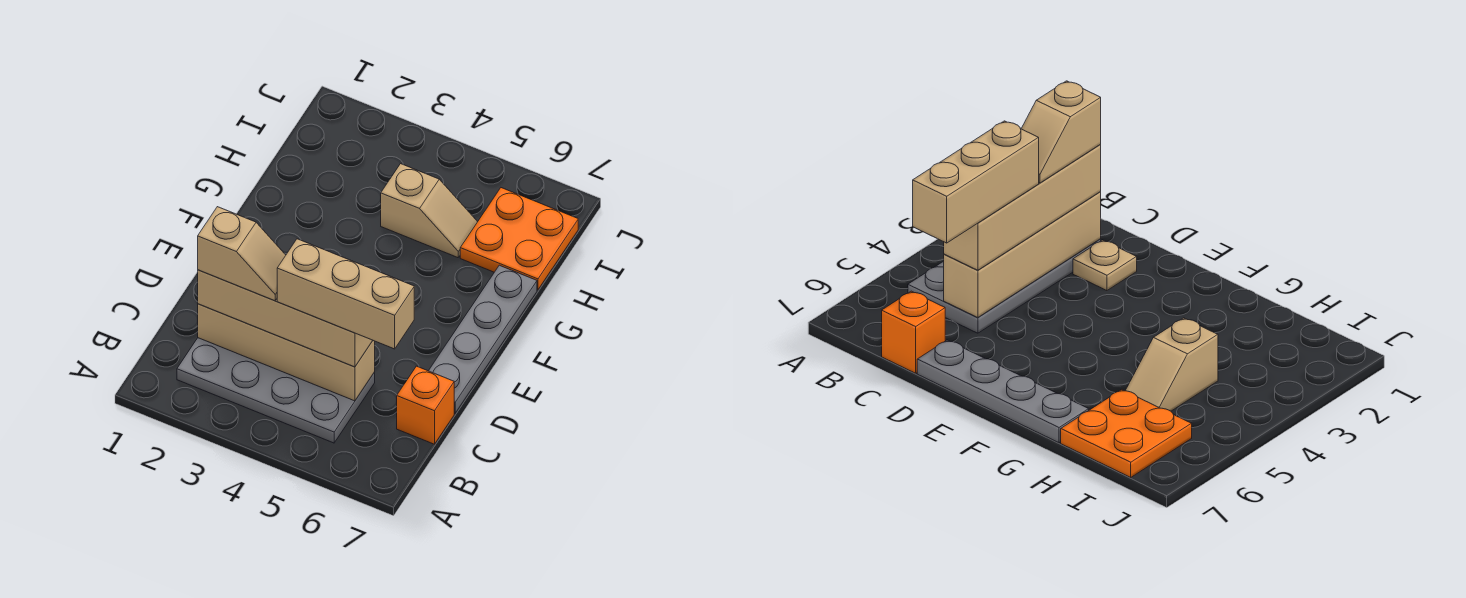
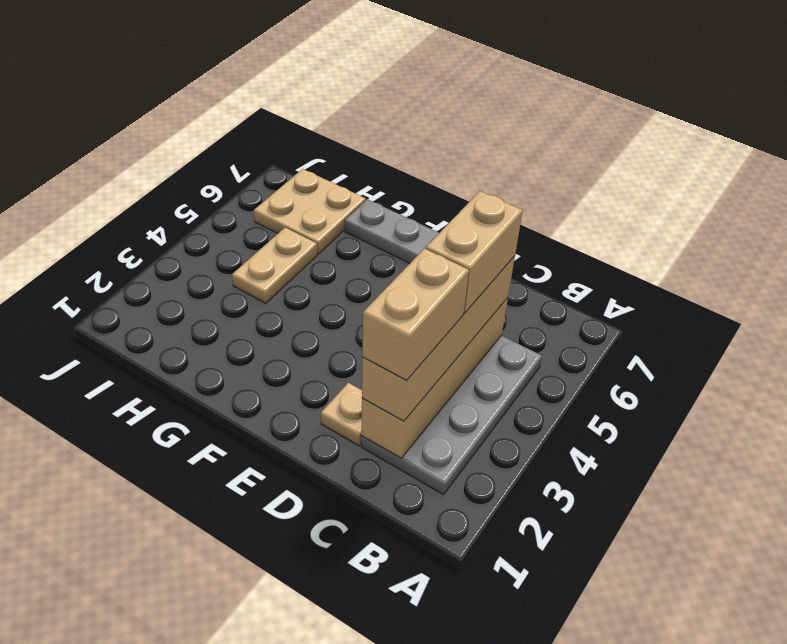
tan slope C2:C3 level 4 top 2 -> tan brick C2:C3 level 4
tan brick C4:C6 level 4 -> tan brick C4:C5 level 4
orange brick C7 level 1 -> none
tan slope H4:H5 level 1 top 4 -> tan plate H4:H5 level 1
orange plate H6:I7 level 1 -> tan plate H6:I7 level 1

